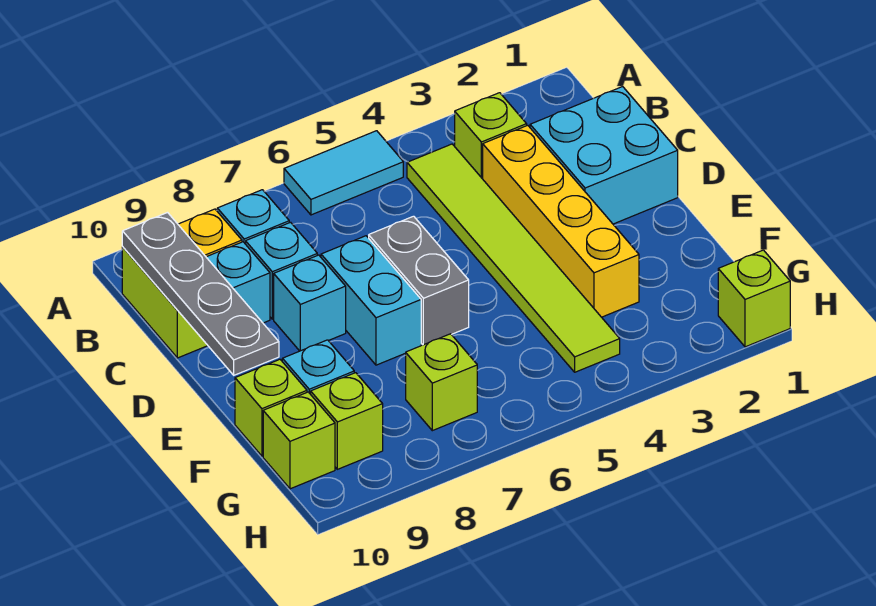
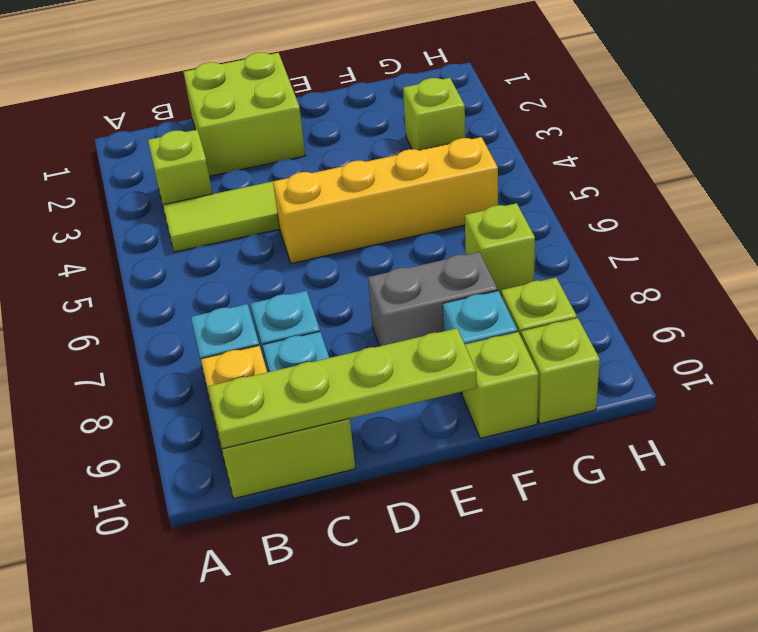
cyan tile A5:A6 level 1 -> none
grey plate B10:E10 level 2 -> lime plate B10:E10 level 2
cyan brick C1:D2 level 1 -> lime brick C1:D2 level 1
yellow brick C3:F3 level 1 -> yellow brick D5:G5 level 1
grey brick D6:E6 level 1 -> grey brick E8:F8 level 1
cyan brick D7:E7 level 1 -> none
cyan brick D8 level 1 -> none
lime brick H1 level 1 -> lime brick G3 level 1

